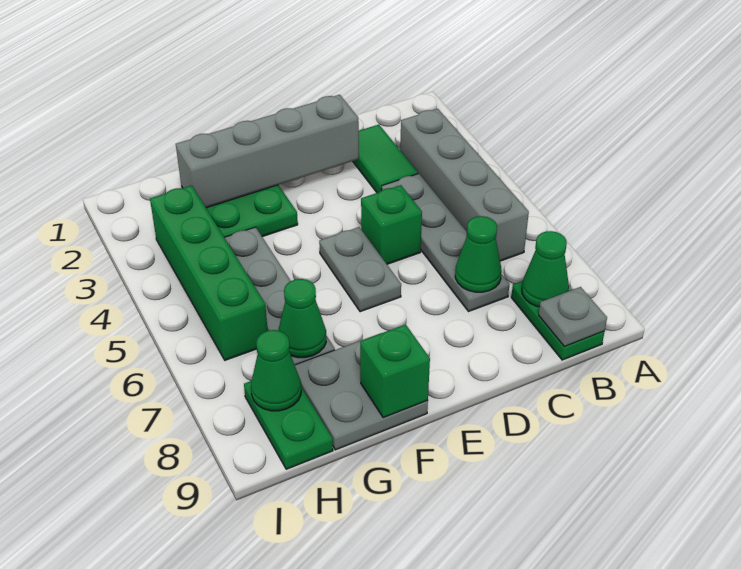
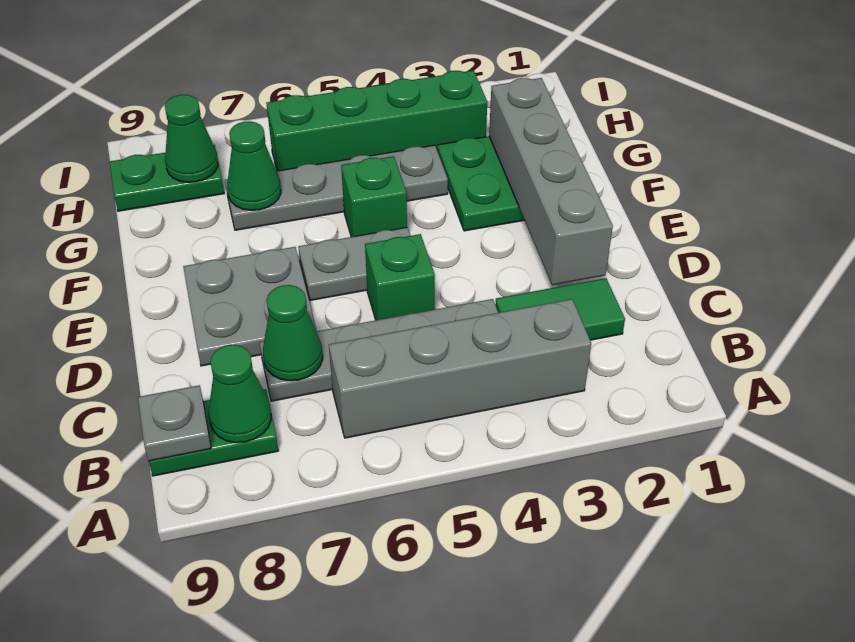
grey plate F8:G9 level 1 -> grey plate D7:E8 level 1
green brick F9 level 2 -> green brick F5 level 1

